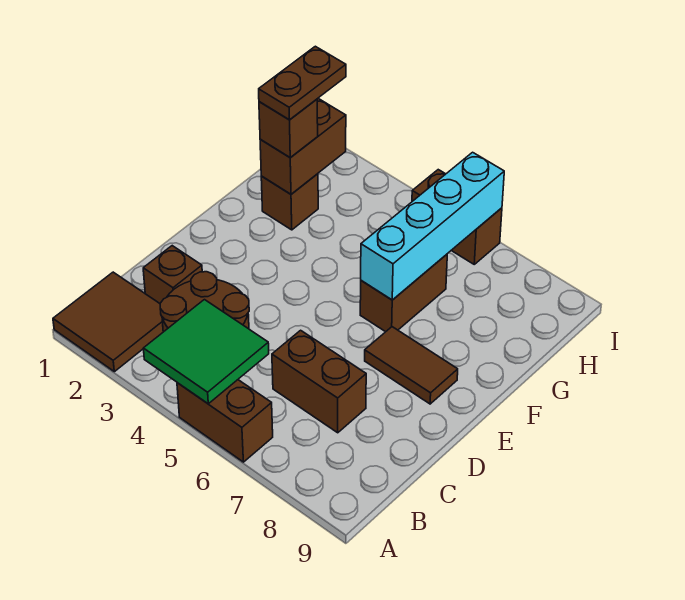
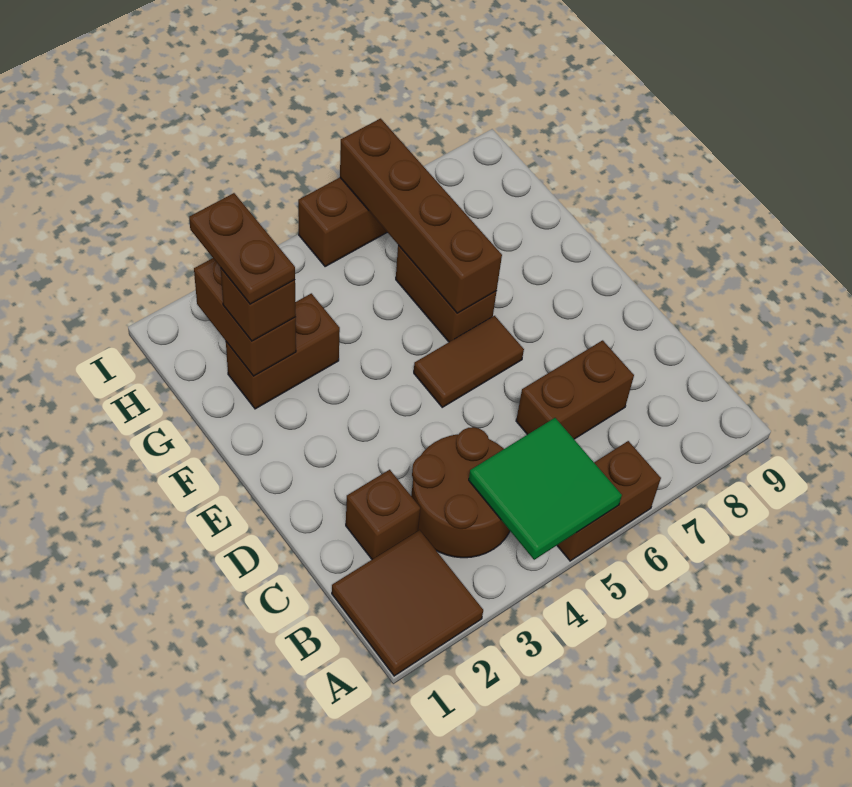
brown tile E7:E8 level 1 -> brown tile E5:E6 level 1
cyan brick F6:I6 level 2 -> brown brick F6:I6 level 2
brown brick G2 level 1 -> brown brick G2:G3 level 1

